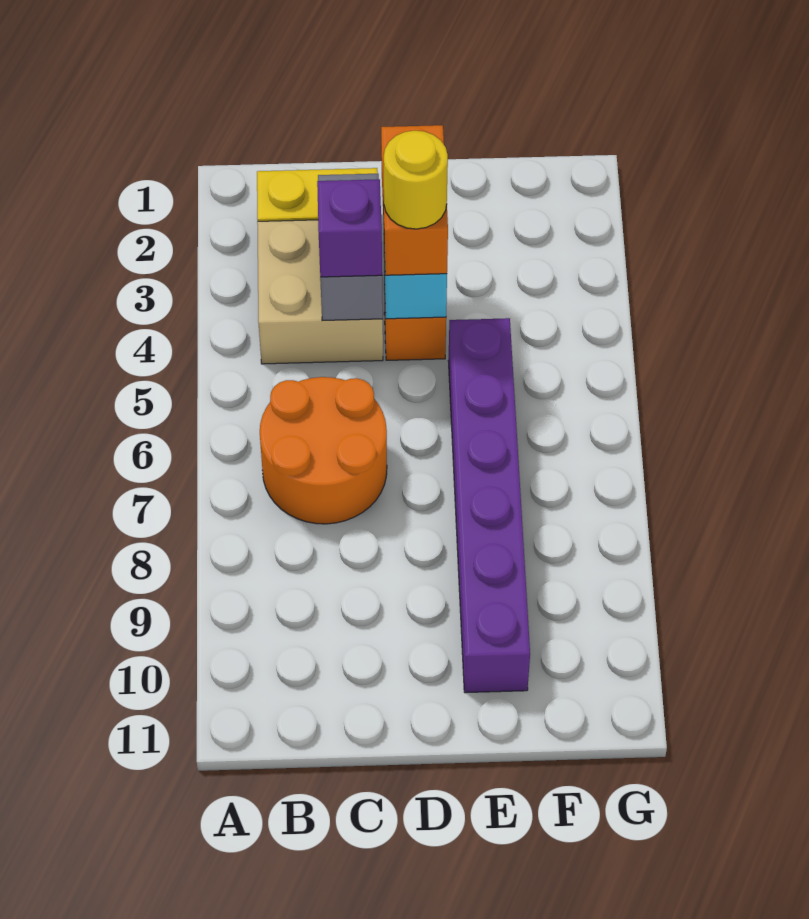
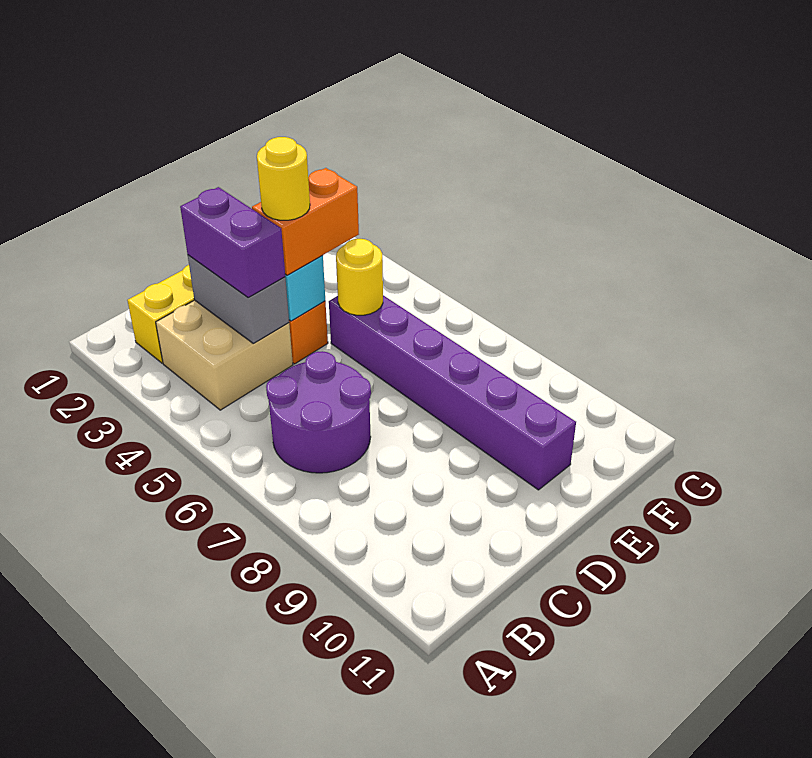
orange round brick B6:C7 level 1 -> purple round brick B6:C7 level 1
purple brick C4 level 3 -> purple brick C3:C4 level 3
orange brick D3:D4 level 3 -> orange brick D4:E4 level 3
none -> yellow round brick E5 level 2

